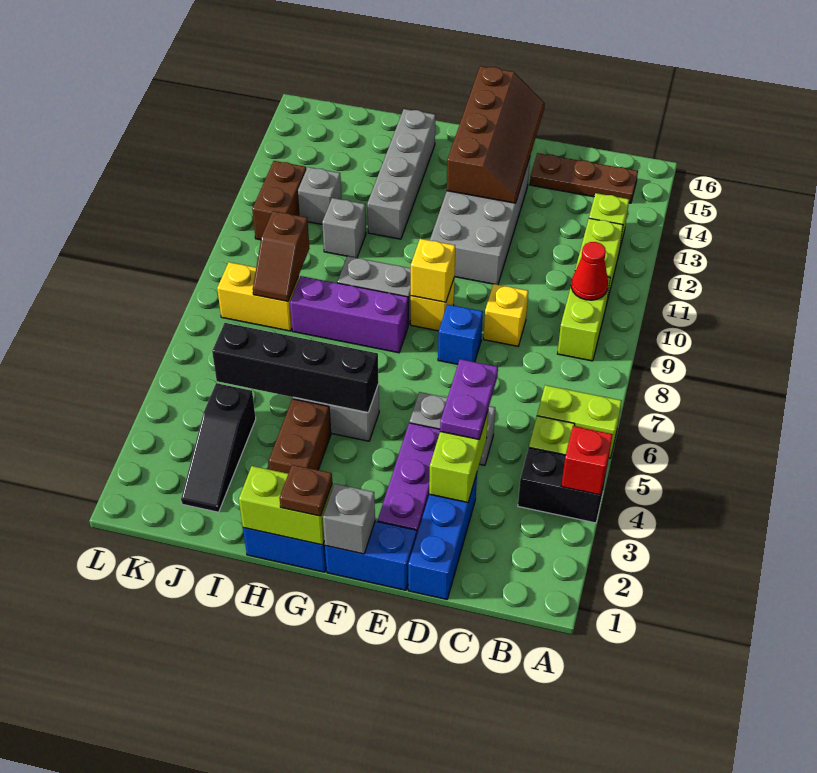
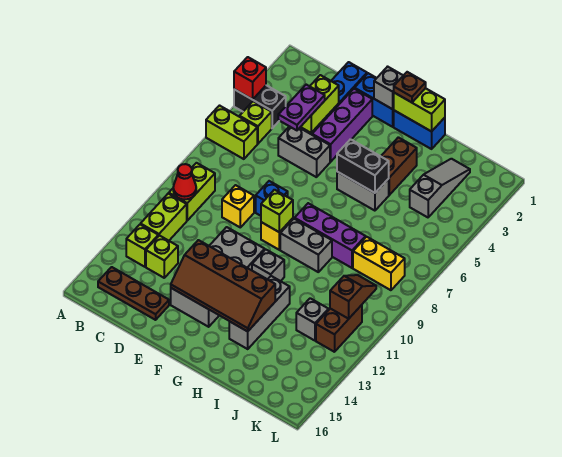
none -> lime brick C13 level 1
brown slope E13:F16 level 2 top F -> brown slope E13:H14 level 2 top 13
yellow brick F9 level 2 -> lime brick F9 level 2
black brick G5:J5 level 2 -> black brick G5:H5 level 2
grey brick H12:H15 level 1 -> grey brick H12:H14 level 1
grey brick I11 level 1 -> grey brick G11 level 1
black slope J2:J4 level 1 top 4 -> grey slope J2:J4 level 1 top 4
brown slope J8:J9 level 2 top 9 -> brown slope K10:K11 level 2 top 11

